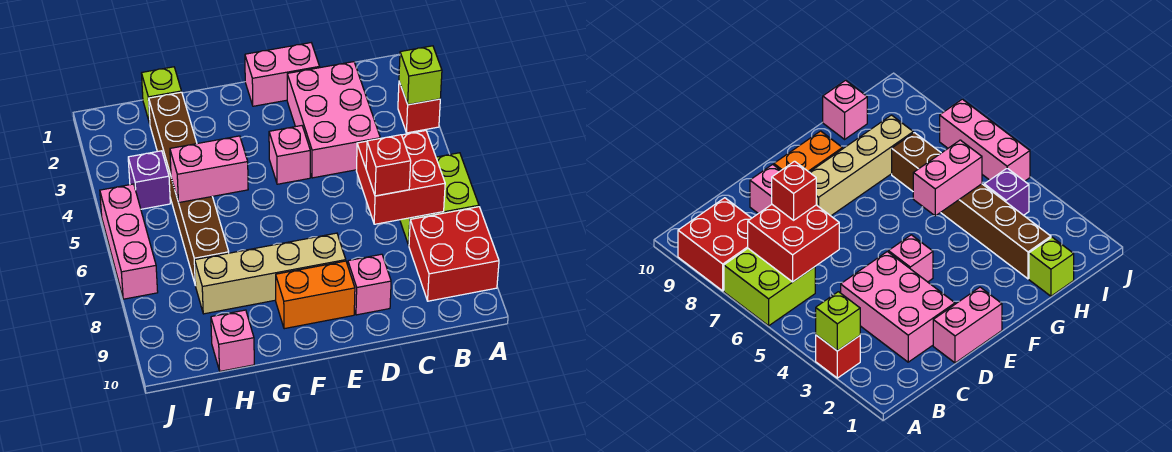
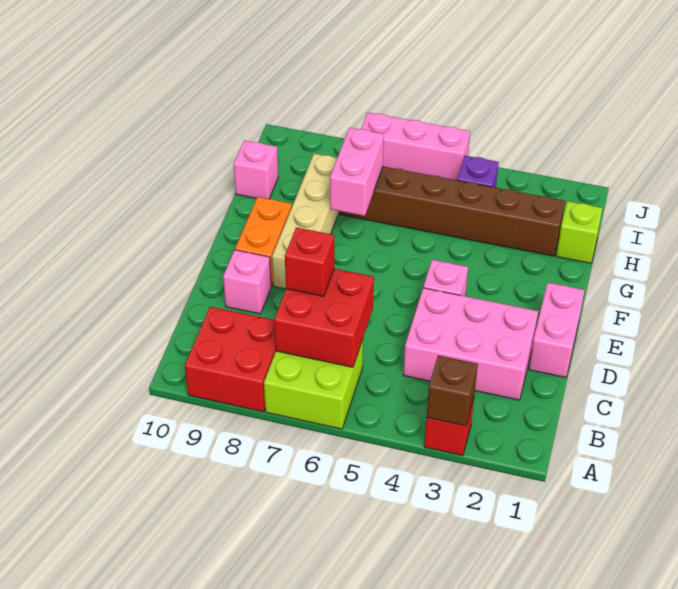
lime brick A3 level 2 -> brown brick A3 level 2
pink brick G5:H5 level 2 -> pink brick G7:H7 level 2

